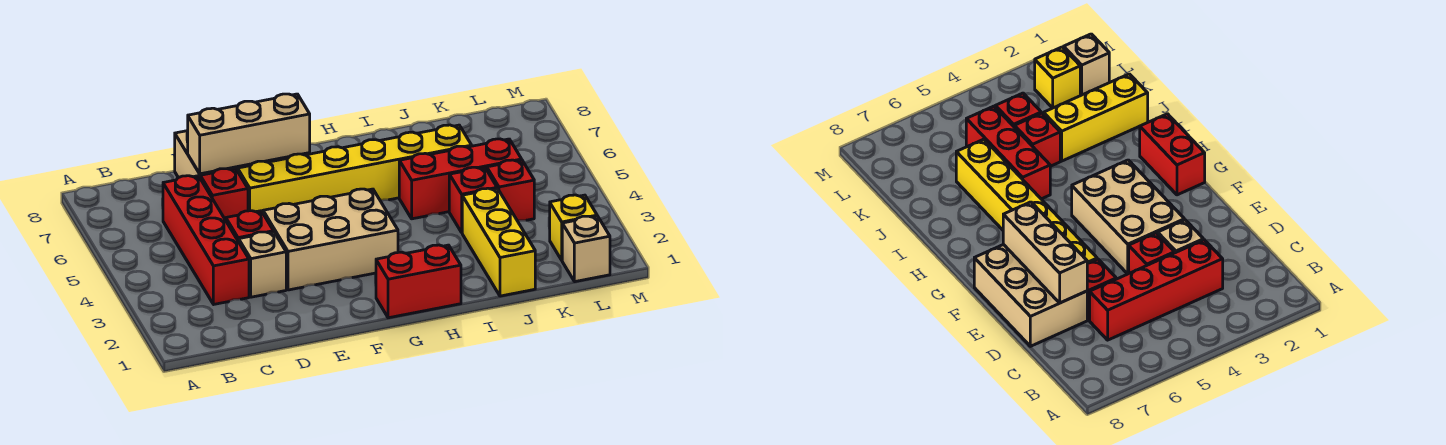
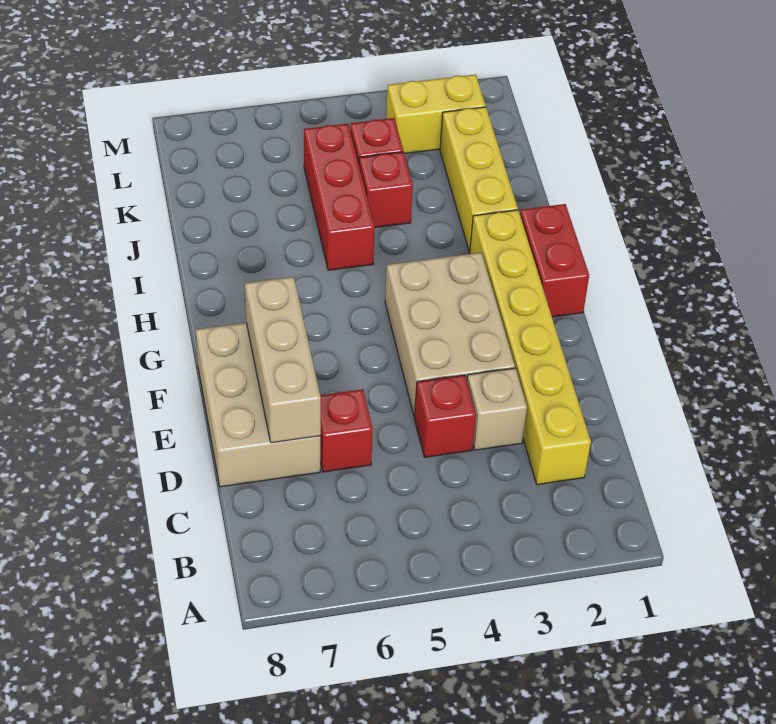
red brick C3:C6 level 1 -> none
yellow brick E6:J6 level 1 -> yellow brick C2:H2 level 1
yellow brick J1:J3 level 1 -> yellow brick I2:K2 level 1
tan brick L1 level 1 -> none
yellow brick L2 level 1 -> yellow brick L2:L3 level 1

